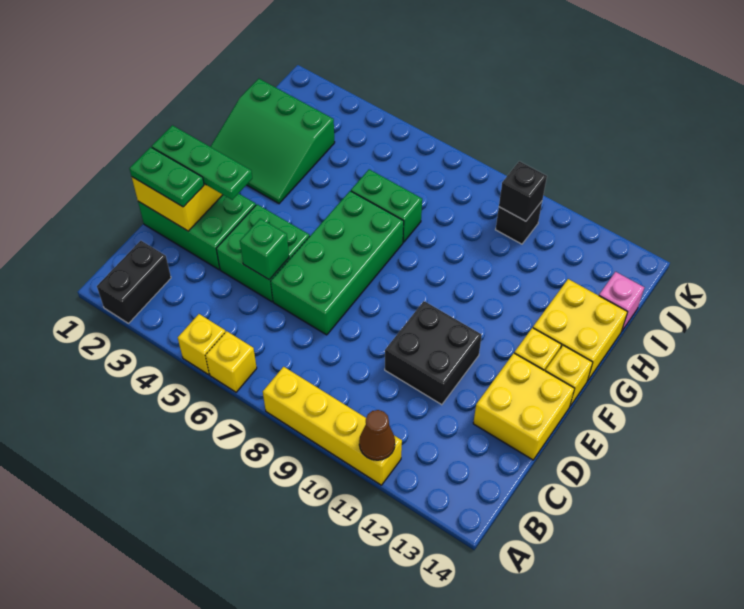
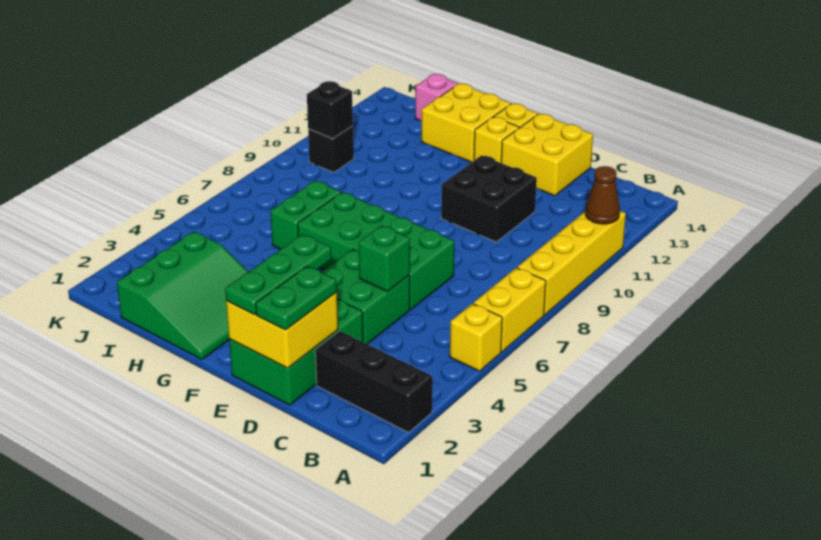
black brick A2:B2 level 1 -> black brick A2:C2 level 1
yellow brick A6 level 1 -> yellow brick A6:A7 level 1

